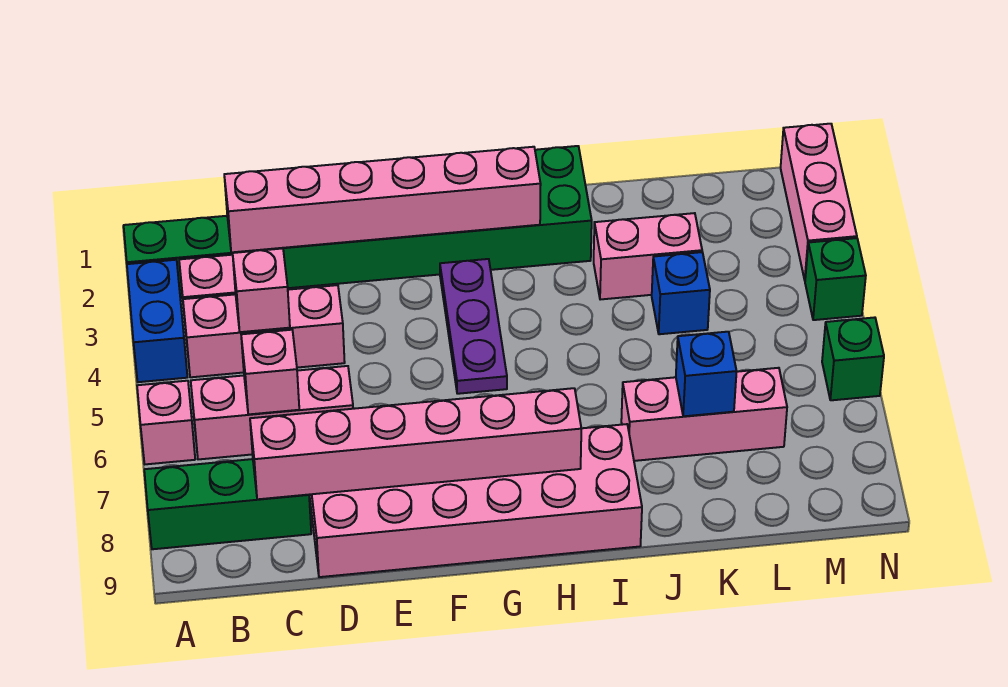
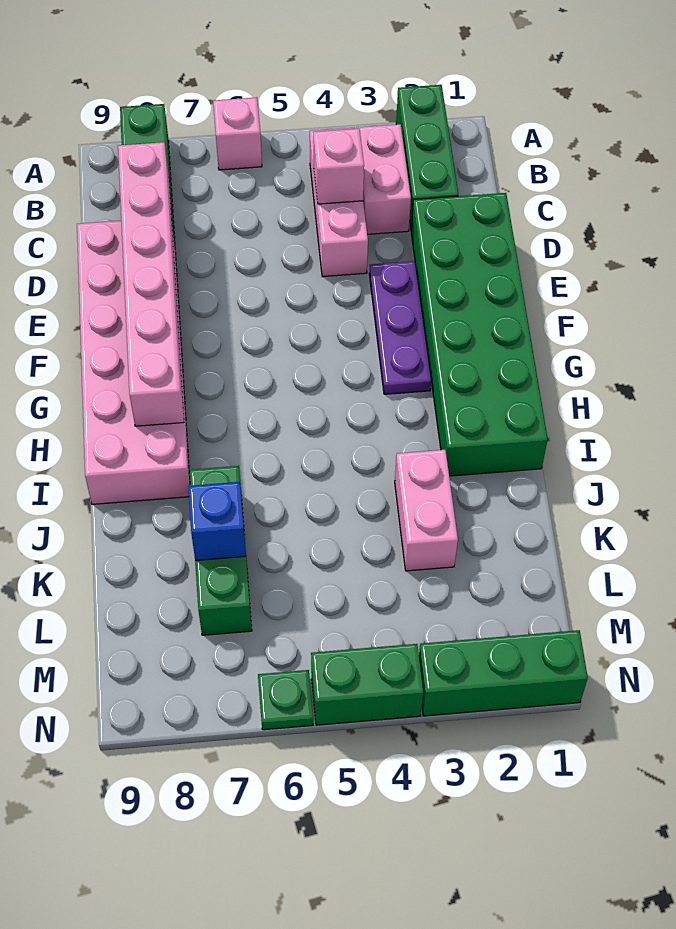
blue brick A3:A4 level 1 -> none
pink brick B6:D6 level 1 -> none
pink brick C2:H2 level 2 -> none
pink brick C6 level 2 -> none
purple plate G3:G5 level 1 -> purple plate E3:G3 level 1
pink brick J7:L7 level 1 -> green brick J7:L7 level 1
blue brick K4 level 1 -> none
pink brick N1:N3 level 1 -> green brick N1:N3 level 1
green brick N4 level 1 -> green brick N4:N5 level 1
green brick N6 level 1 -> green plate N6 level 1

